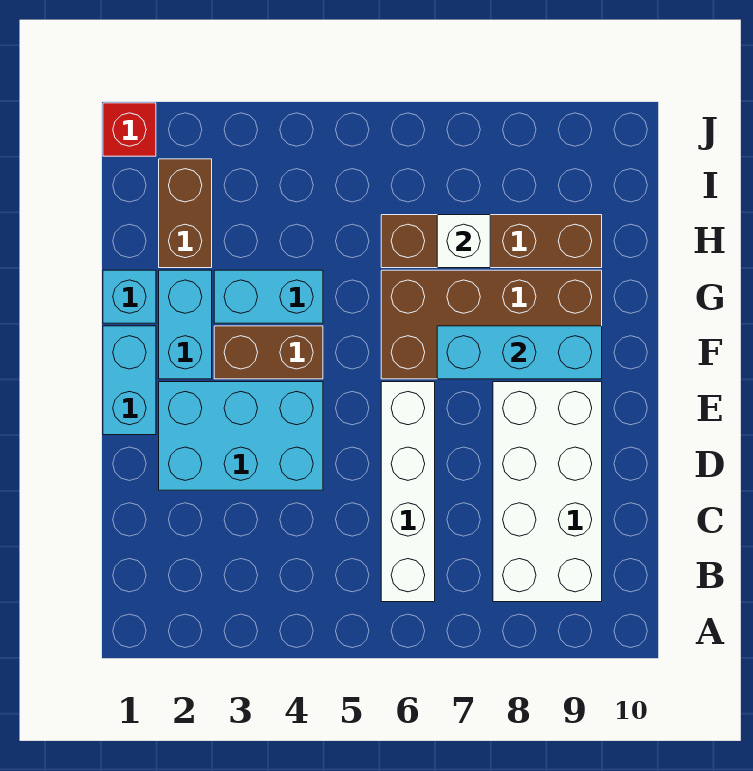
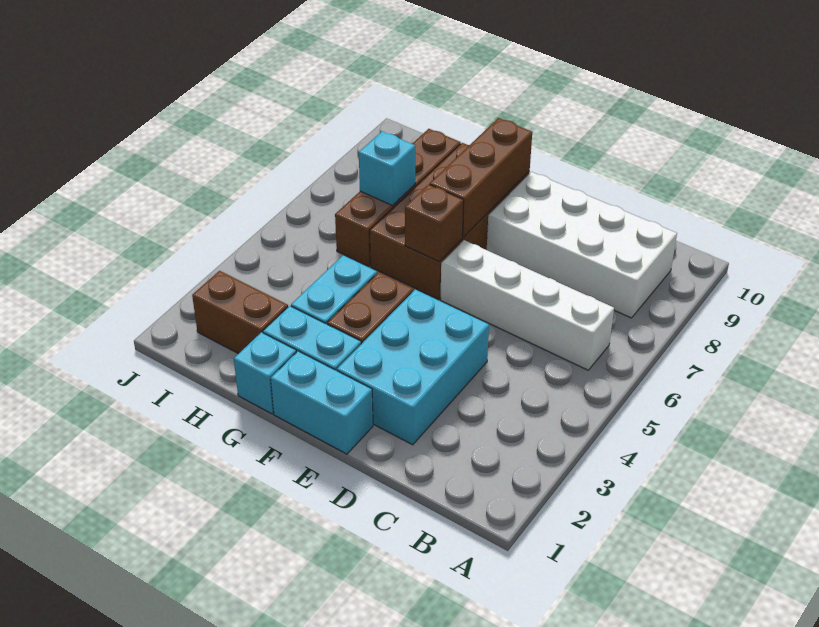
none -> brown brick F6 level 2
cyan brick F7:F9 level 2 -> brown brick F7:F9 level 2
white brick H7 level 2 -> cyan brick H7 level 2
red brick J1 level 1 -> none

